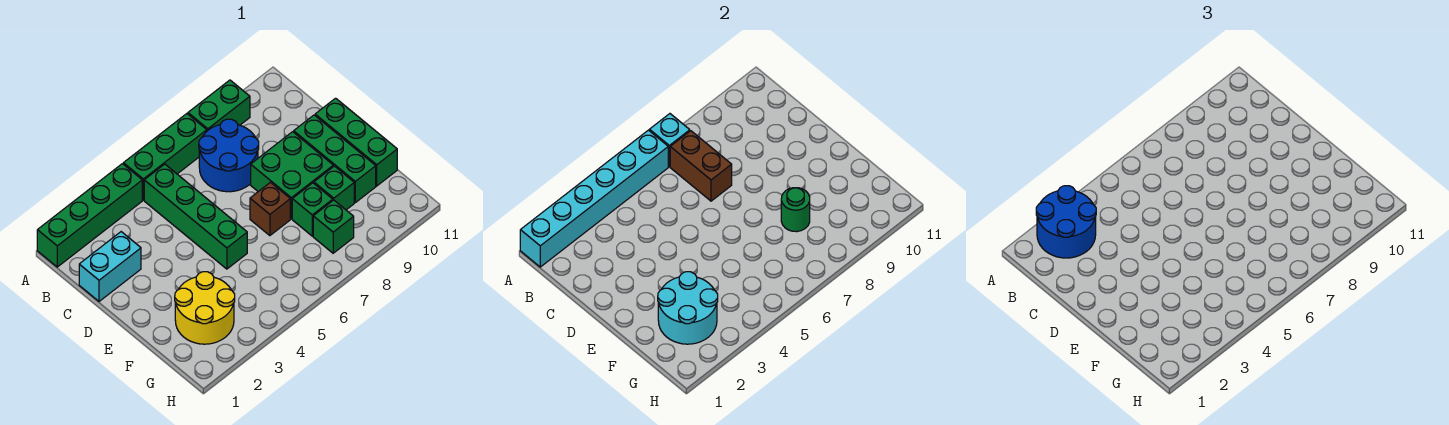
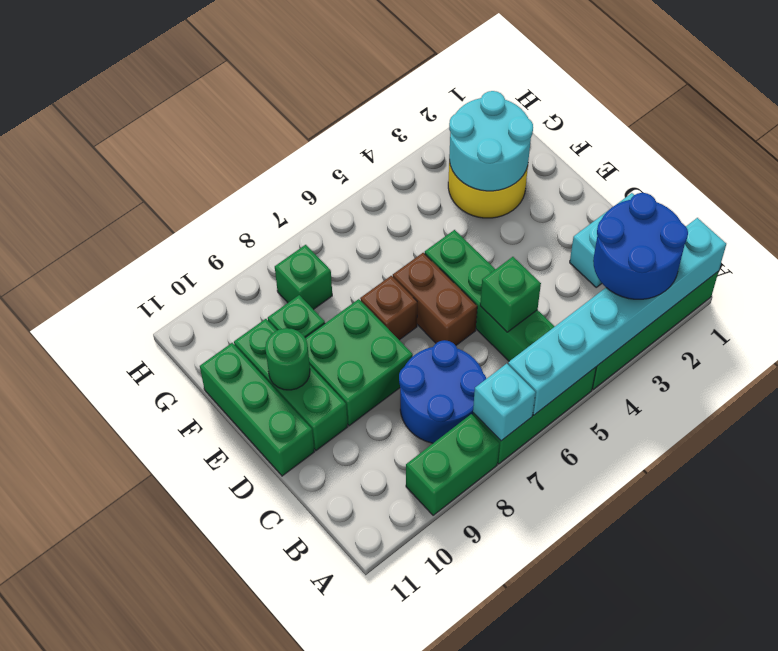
brown brick B7:C7 level 2 -> brown brick D6:E6 level 1
green brick F8 level 1 -> green brick C5 level 2
green round brick F8 level 2 -> green round brick E10 level 2

